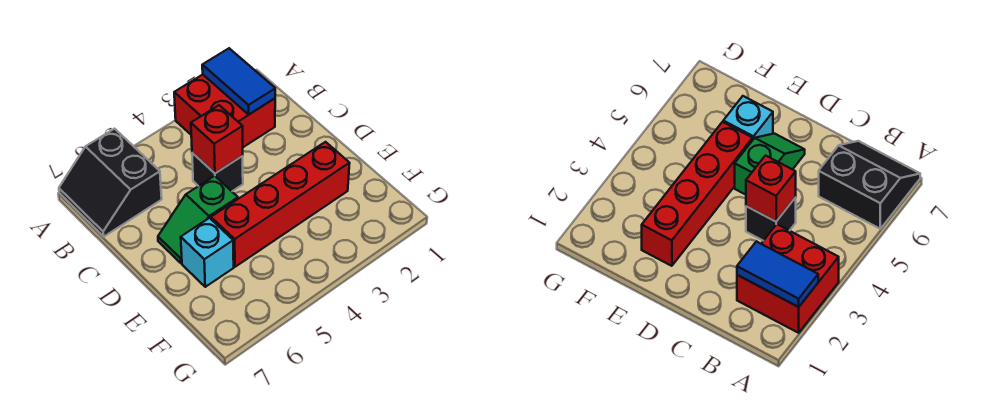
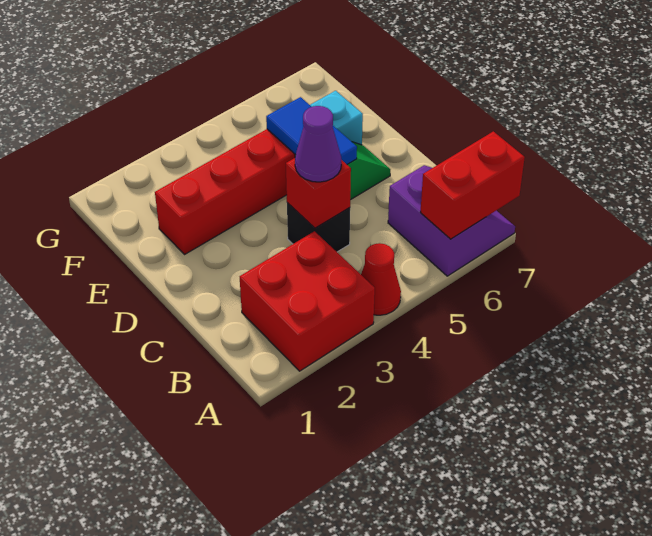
blue tile A2:B2 level 2 -> blue tile D5:E5 level 2
none -> red cone A4 level 1
black slope A6:B7 level 1 top 6 -> purple slope A6:B7 level 1 top 6
none -> red brick A6:A7 level 2
none -> purple cone C4 level 3

